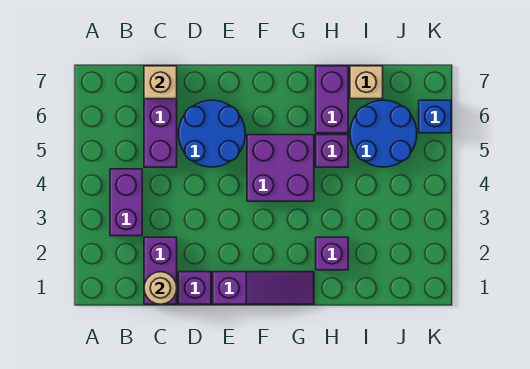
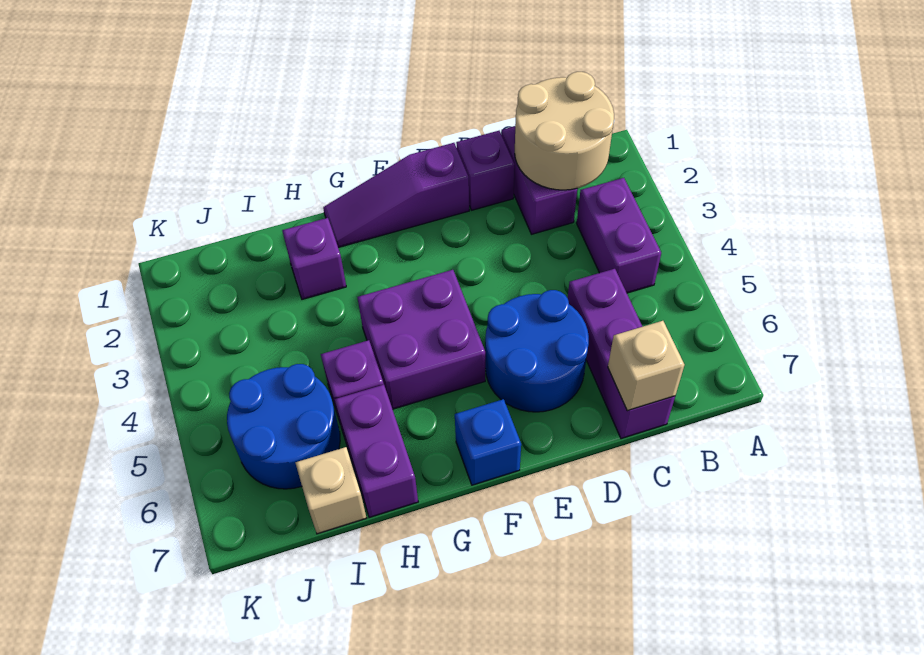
tan round brick C1 level 2 -> tan round brick B1:C2 level 2
blue brick K6 level 1 -> blue brick F7 level 1

